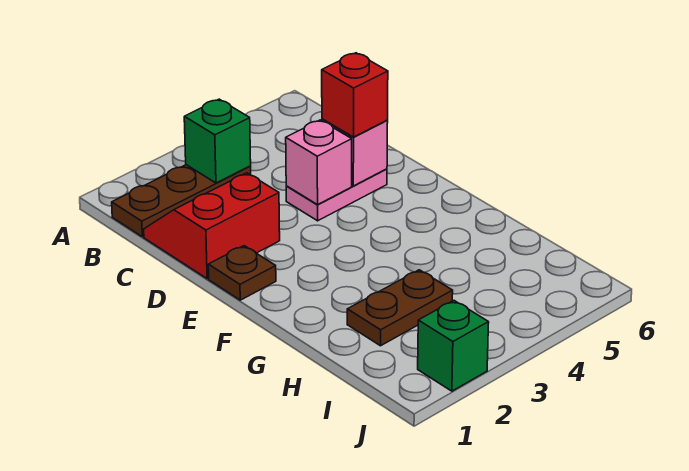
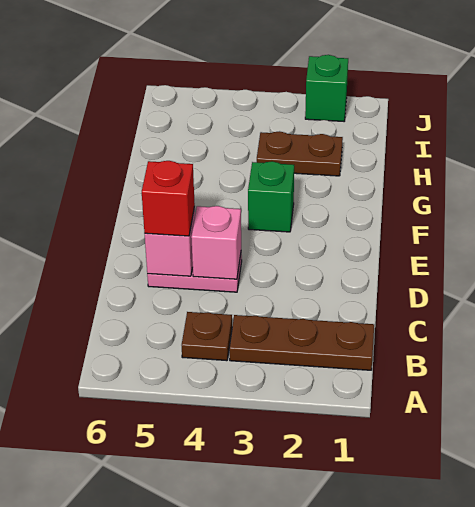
green brick B3 level 2 -> green brick F3 level 1
red slope C1:D2 level 1 top D -> none
brown plate E1 level 1 -> brown plate B4 level 1

